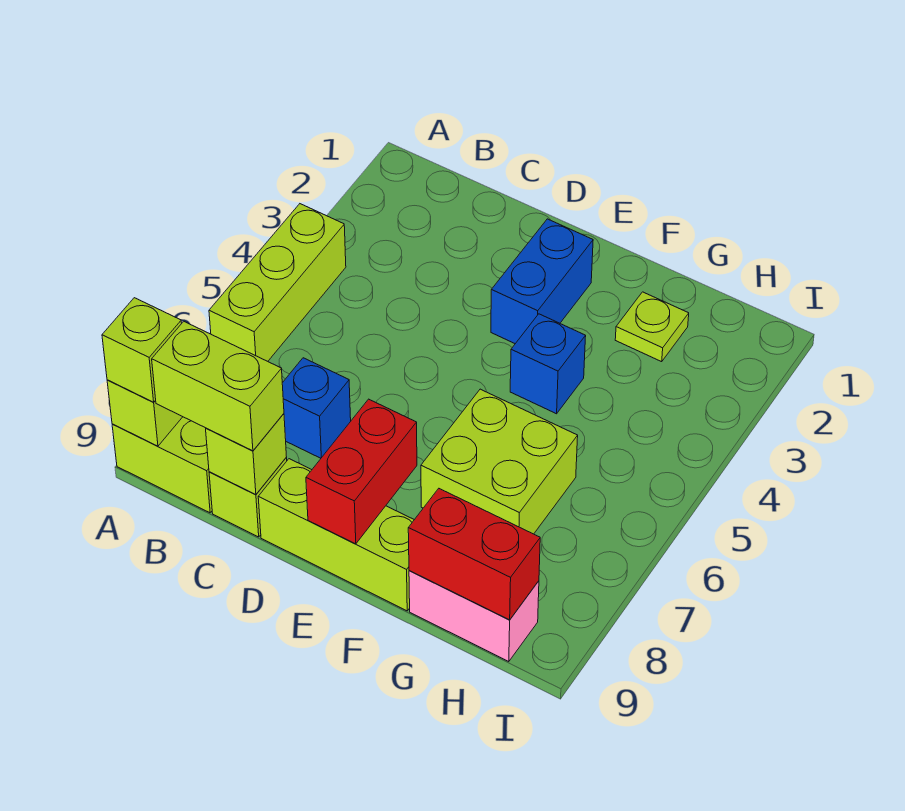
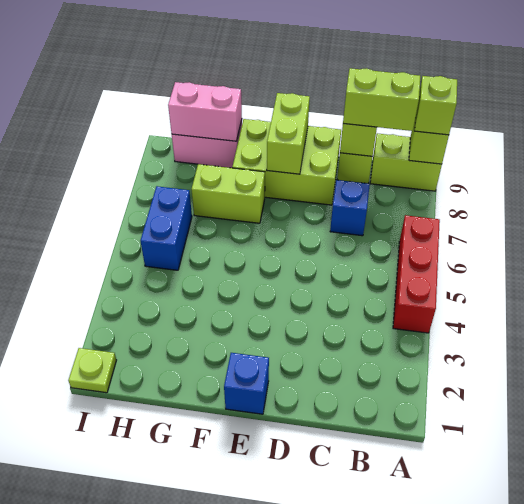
lime brick A4:A6 level 1 -> red brick A4:A6 level 1
lime brick D9:F9 level 1 -> lime brick D8:F9 level 1
blue brick E2:E3 level 1 -> blue brick H5:H6 level 1
red brick E8:E9 level 2 -> lime brick E8:E9 level 2
blue brick F4 level 1 -> blue brick E1 level 1
lime brick F6:G7 level 1 -> lime brick F7:G7 level 1
lime plate G2 level 1 -> lime plate I1 level 1
red brick G9:H9 level 2 -> pink brick G9:H9 level 2

